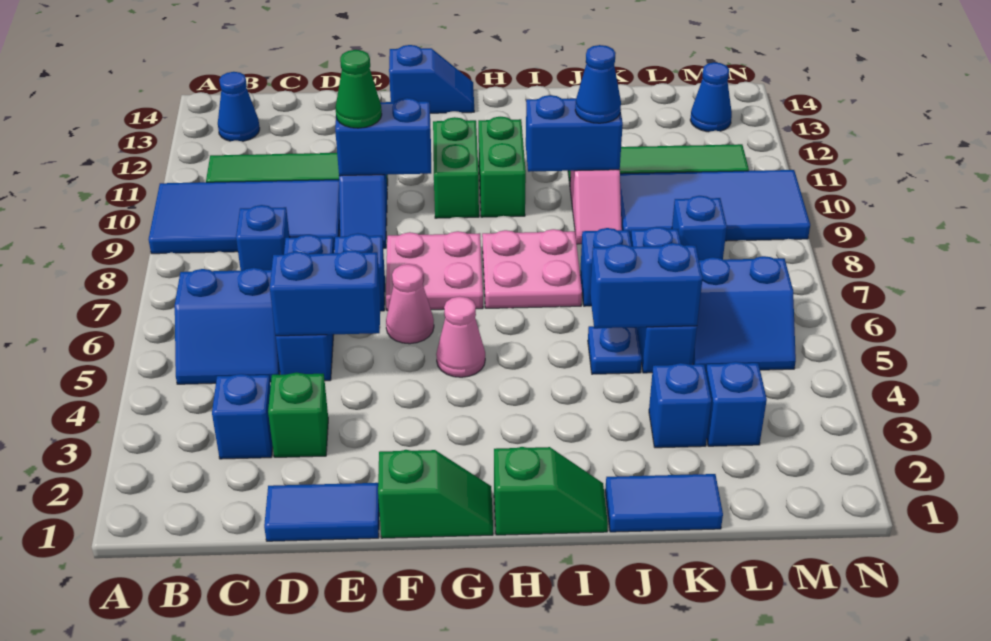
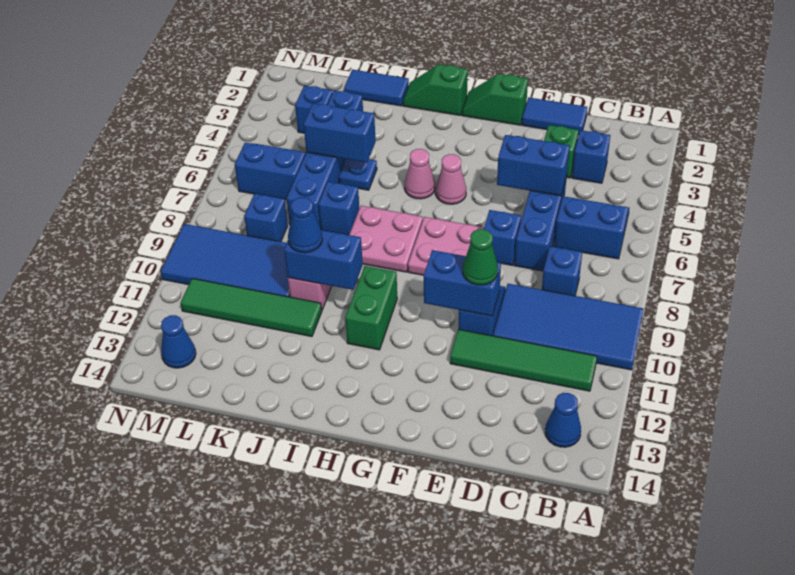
pink cone F6 level 1 -> pink cone H5 level 1
blue slope F14:G14 level 1 top F -> none
green brick G10:G11 level 1 -> none

